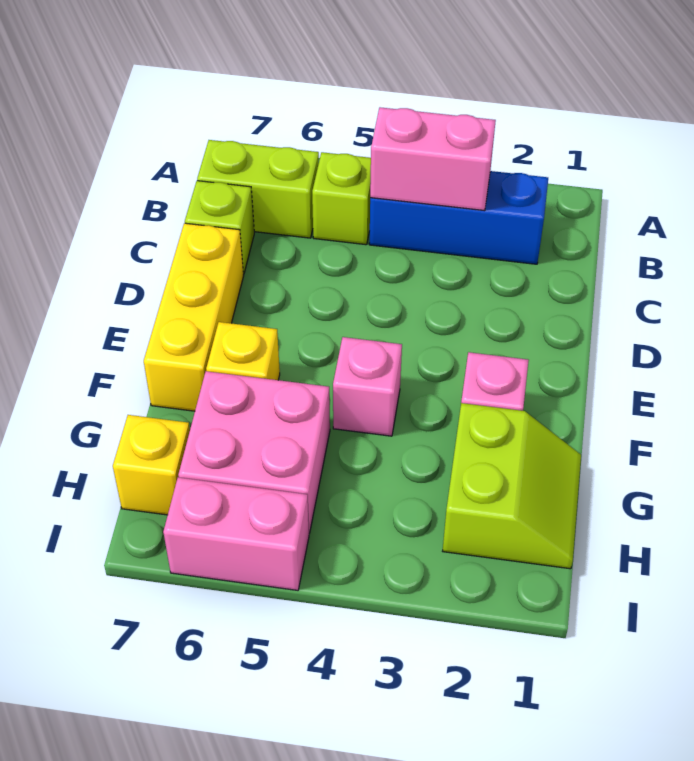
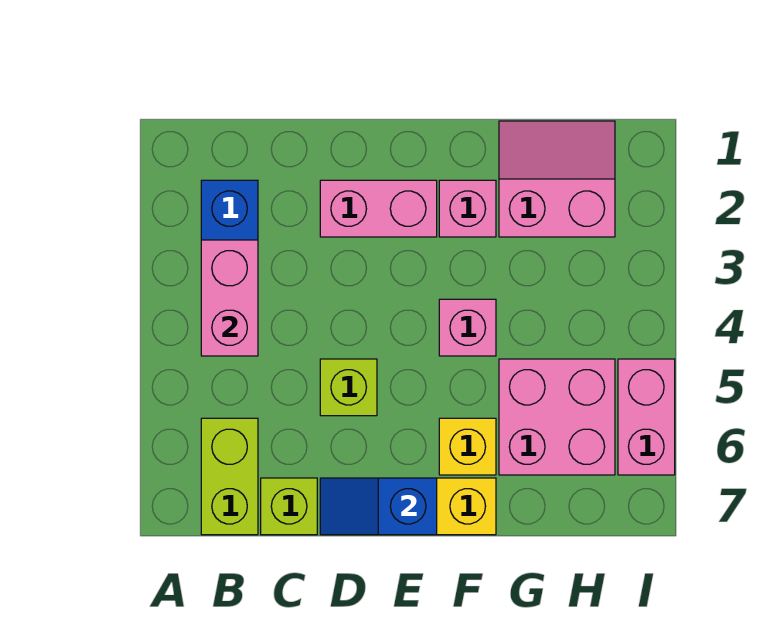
lime brick B5 level 1 -> lime brick D5 level 1
none -> pink brick D2:E2 level 1
none -> blue slope D7:E7 level 2 top E
lime slope G1:H2 level 1 top 2 -> pink slope G1:H2 level 1 top 2
yellow brick H7 level 1 -> none

